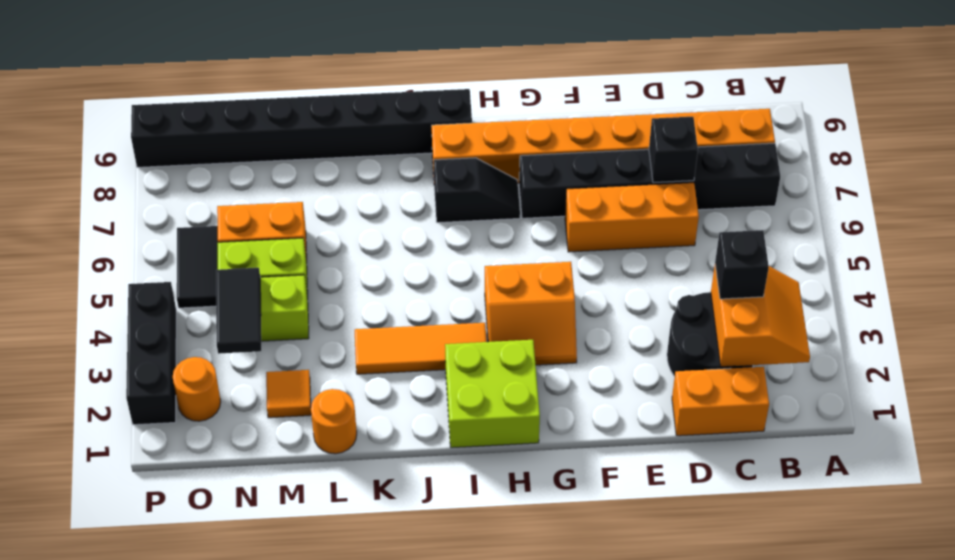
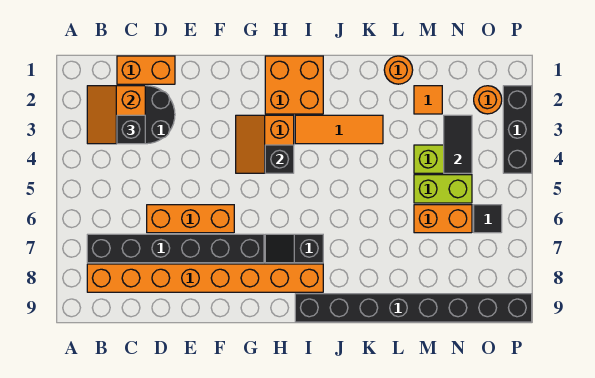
black brick D7 level 2 -> black brick H4 level 2
orange slope G3:H4 level 1 top 4 -> orange slope G3:H4 level 1 top H
lime brick H1:I2 level 1 -> orange brick H1:I2 level 1
black tile O5:O6 level 1 -> black tile O6 level 1

